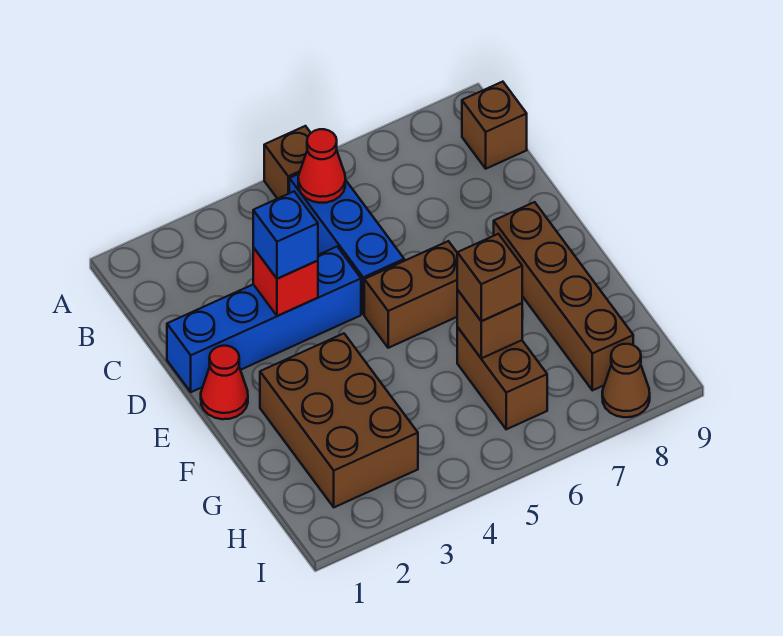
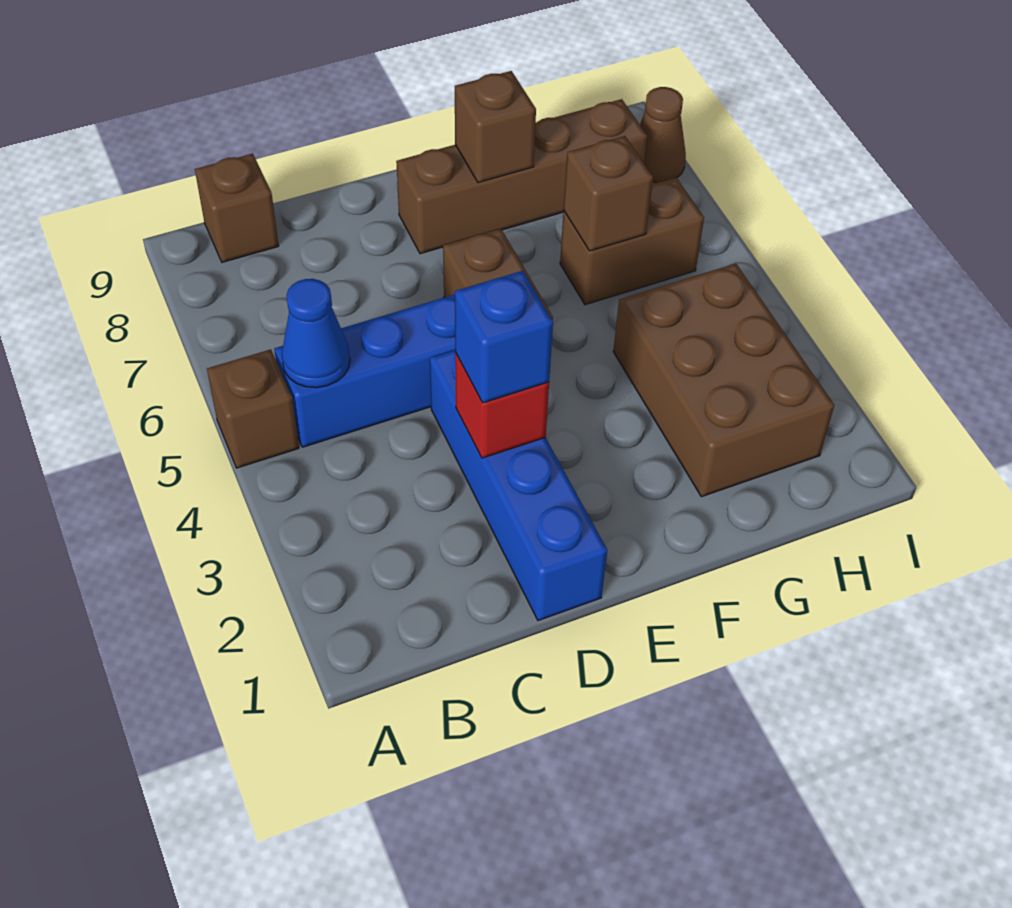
red cone B5 level 2 -> blue cone B5 level 2
red cone E1 level 1 -> none
brown brick F2:H3 level 1 -> brown brick G2:H4 level 1
brown brick G6 level 3 -> brown brick F8 level 2

